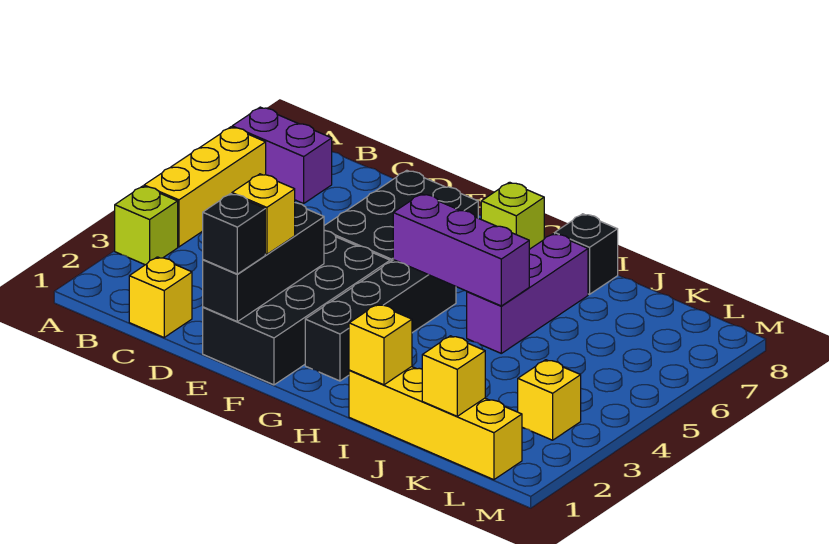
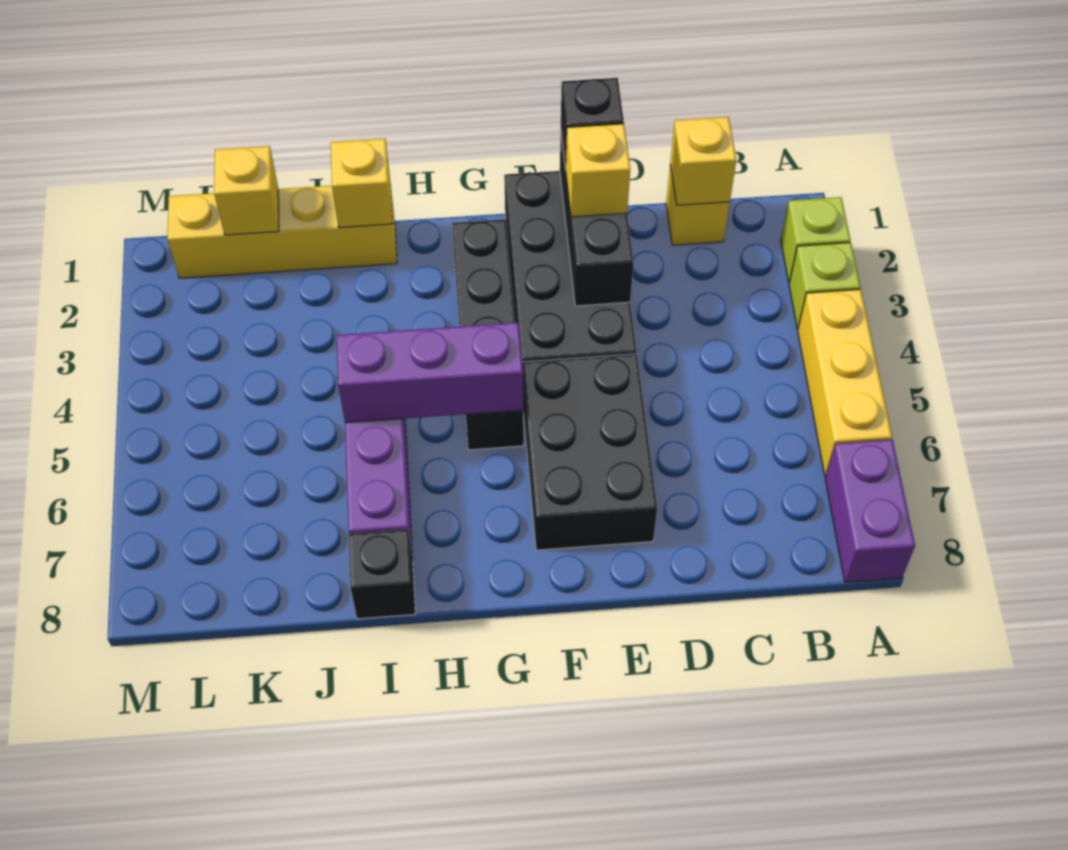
purple brick A7:B7 level 1 -> purple brick A7:A8 level 1
lime brick G8 level 1 -> lime brick A2 level 1
yellow brick L3 level 1 -> yellow brick C1 level 2

